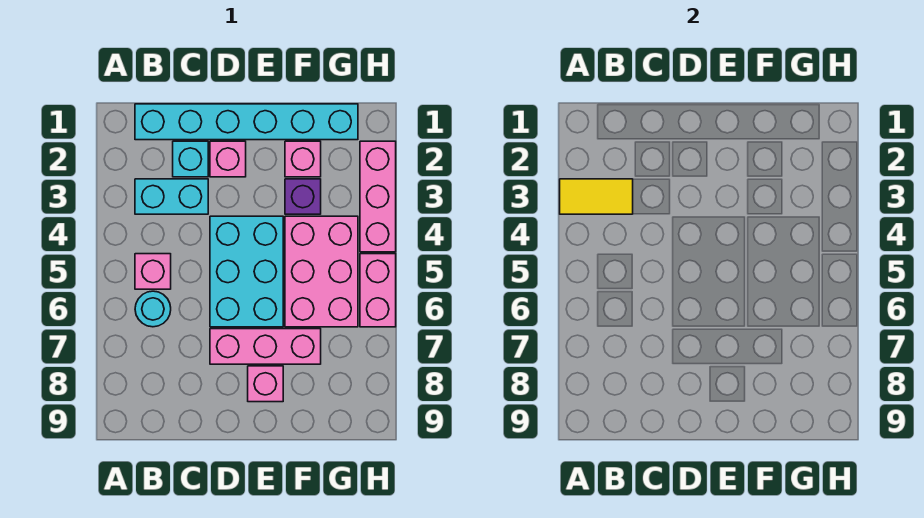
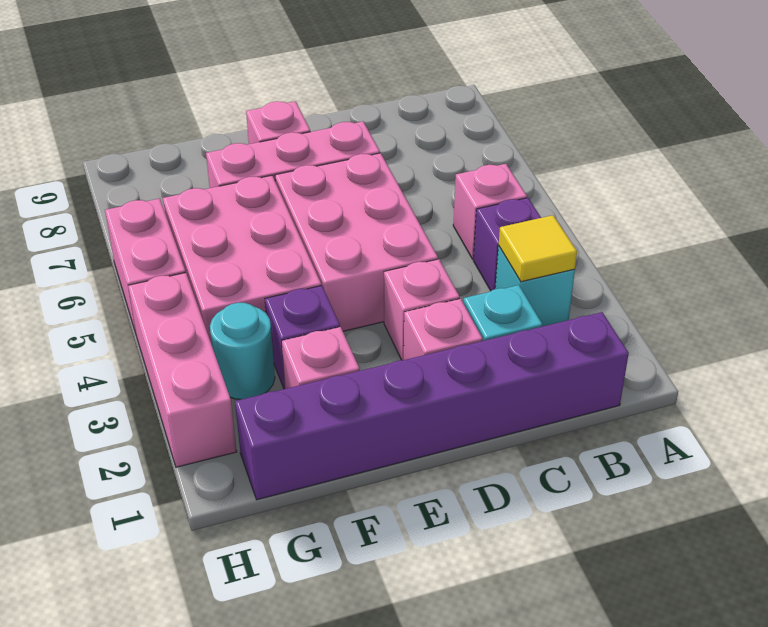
yellow tile A3:B3 level 2 -> yellow tile B3 level 2
cyan brick B1:G1 level 1 -> purple brick B1:G1 level 1
cyan brick B3:C3 level 1 -> cyan brick B3 level 1
none -> purple brick B4 level 1
cyan round brick B6 level 1 -> cyan round brick G3 level 1
none -> pink brick D3 level 1
cyan brick D4:E6 level 1 -> pink brick D4:E6 level 1

